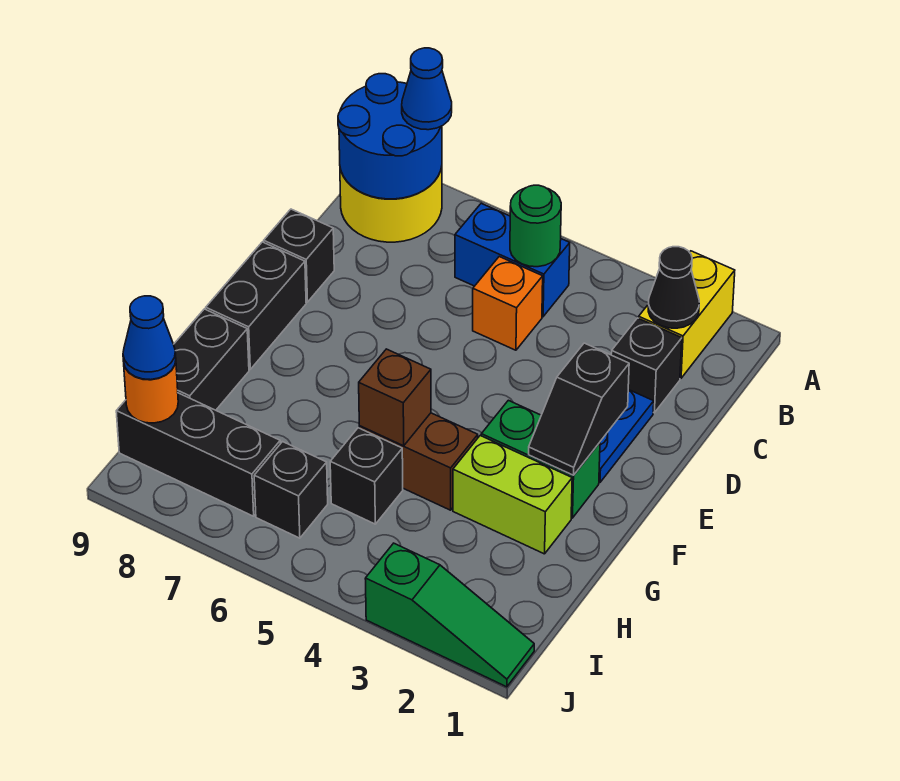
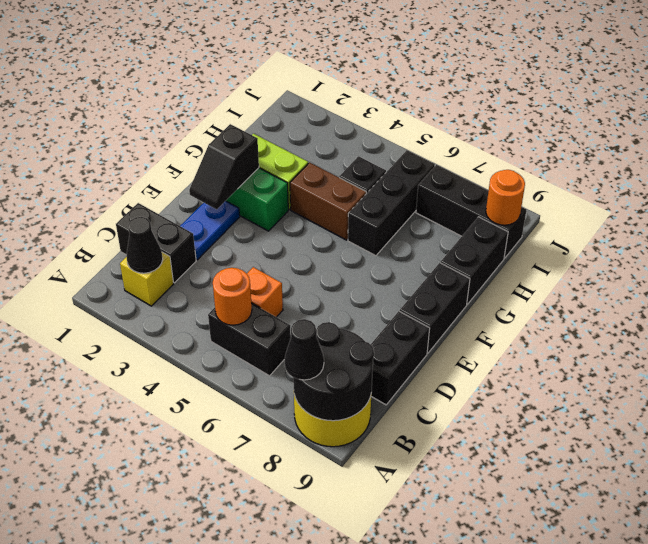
yellow brick A2:B2 level 1 -> yellow brick B2 level 1
blue round brick A8:B9 level 2 -> black round brick A8:B9 level 2
blue cone A8 level 3 -> black cone A8 level 3
blue brick B5:B6 level 1 -> black brick B5:B6 level 1
green round brick B5 level 2 -> orange round brick B5 level 2
black brick C2 level 1 -> black brick C1:C2 level 1
black brick D9 level 1 -> black brick C9:D9 level 1
black slope E2:F2 level 2 top E -> black slope E2:F2 level 2 top F
brown brick G5 level 2 -> none
black brick I6 level 1 -> black brick G6:I6 level 1
blue cone I9 level 3 -> none
green slope J1:J3 level 1 top 3 -> none

